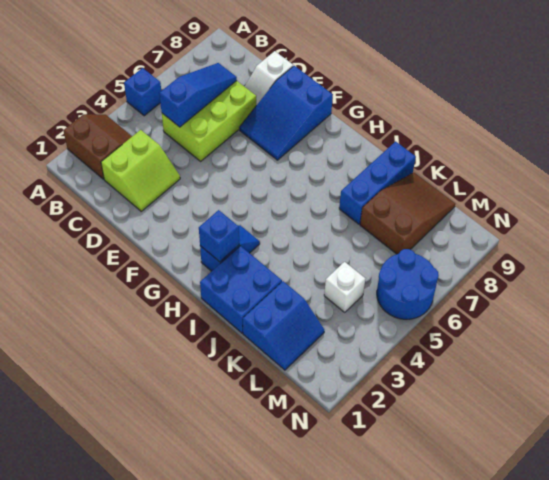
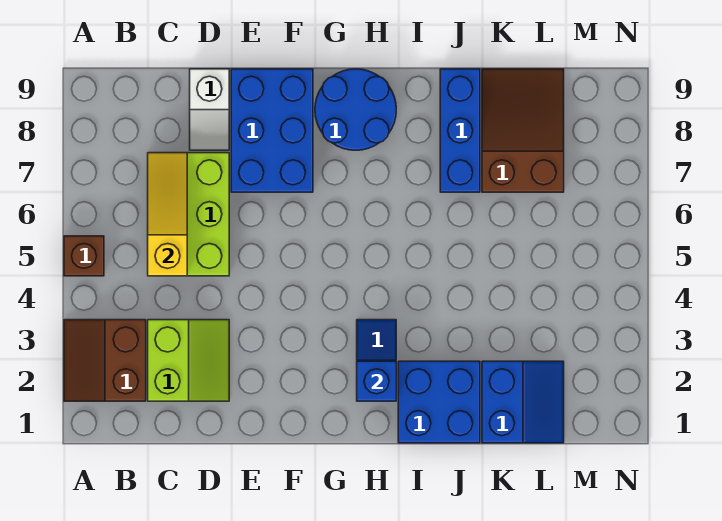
brown slope A2:B3 level 1 top 2 -> brown slope A2:B3 level 1 top B
blue brick A5 level 1 -> brown brick A5 level 1
blue slope C5:C7 level 2 top 5 -> yellow slope C5:C7 level 2 top 5
blue slope E7:F9 level 1 top 9 -> blue brick E7:F9 level 1
white brick L4 level 1 -> none
blue round brick M5:N6 level 1 -> blue round brick G8:H9 level 1

